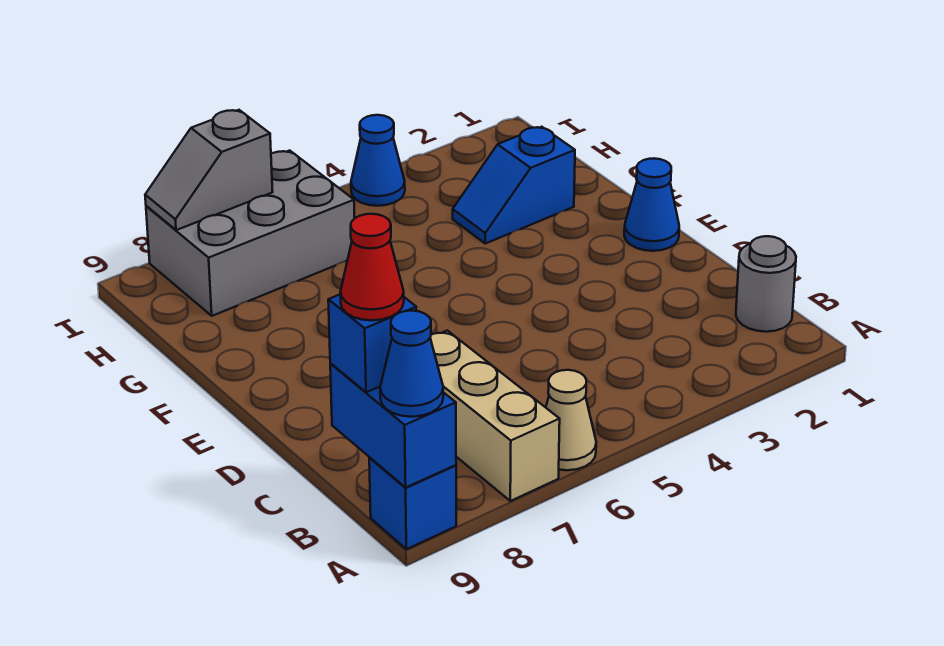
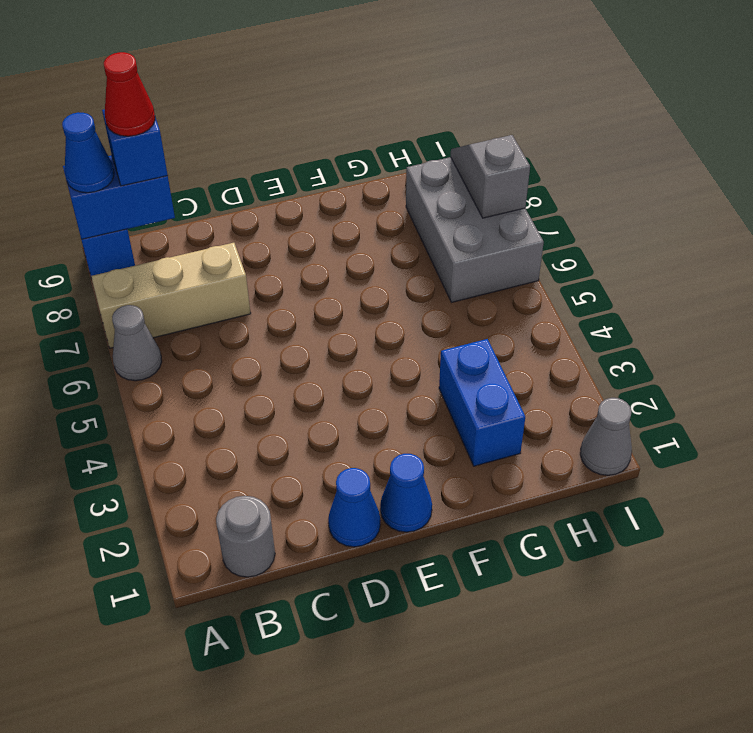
tan cone A6 level 1 -> grey cone A6 level 1
blue slope G2:G3 level 1 top 2 -> blue brick G2:G3 level 1
none -> grey cone I1 level 1
blue cone I4 level 1 -> blue cone D1 level 1

